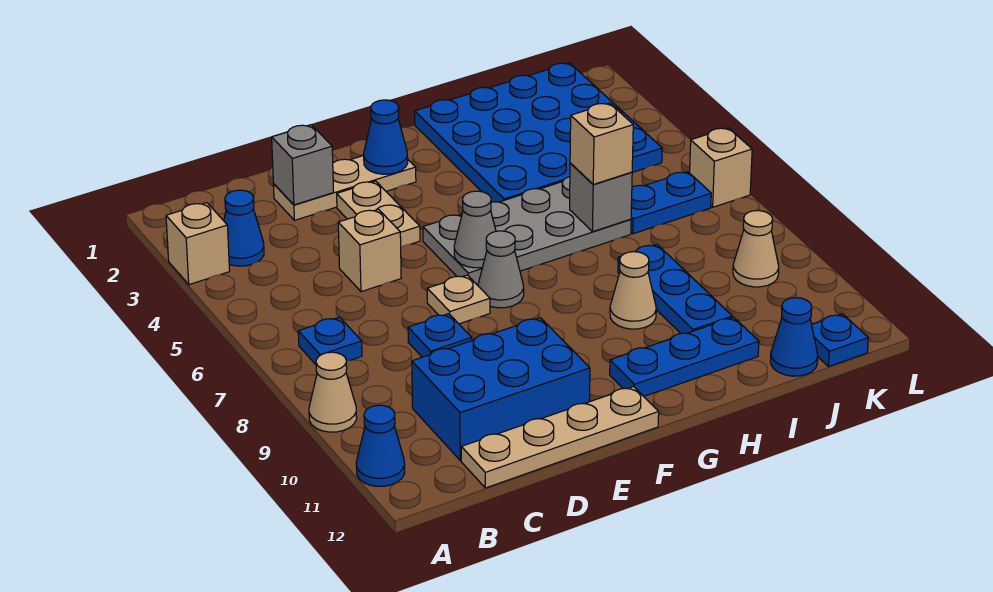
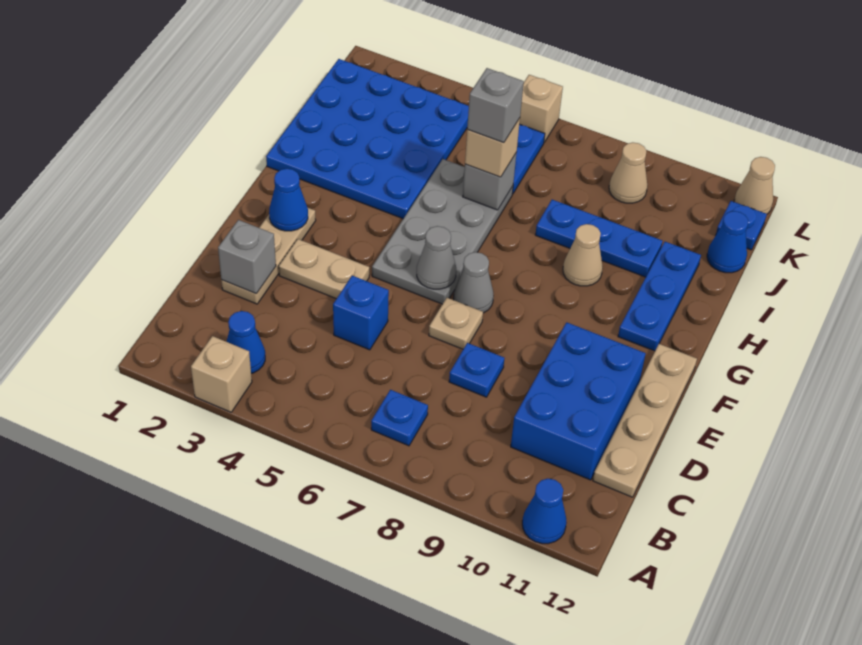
tan cone A9 level 1 -> tan cone L12 level 1
tan brick D5 level 1 -> blue brick D5 level 1
none -> grey brick I6 level 4

